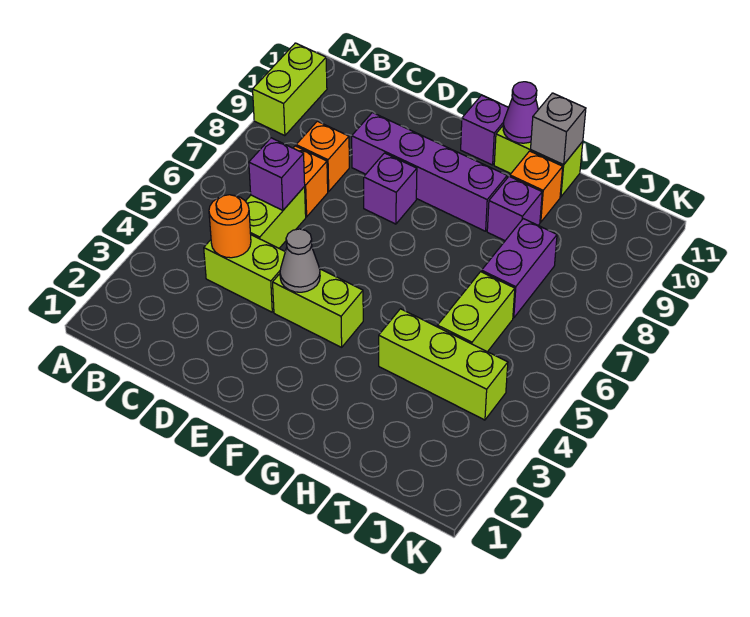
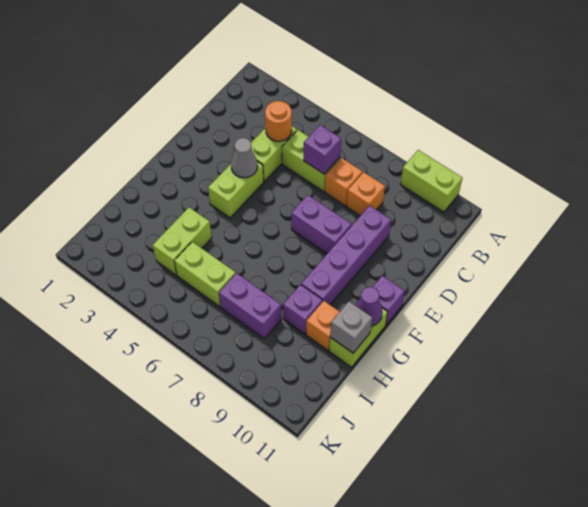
purple brick E8 level 1 -> purple brick E7:E8 level 1
lime brick H4:J4 level 1 -> lime brick H4:I4 level 1

